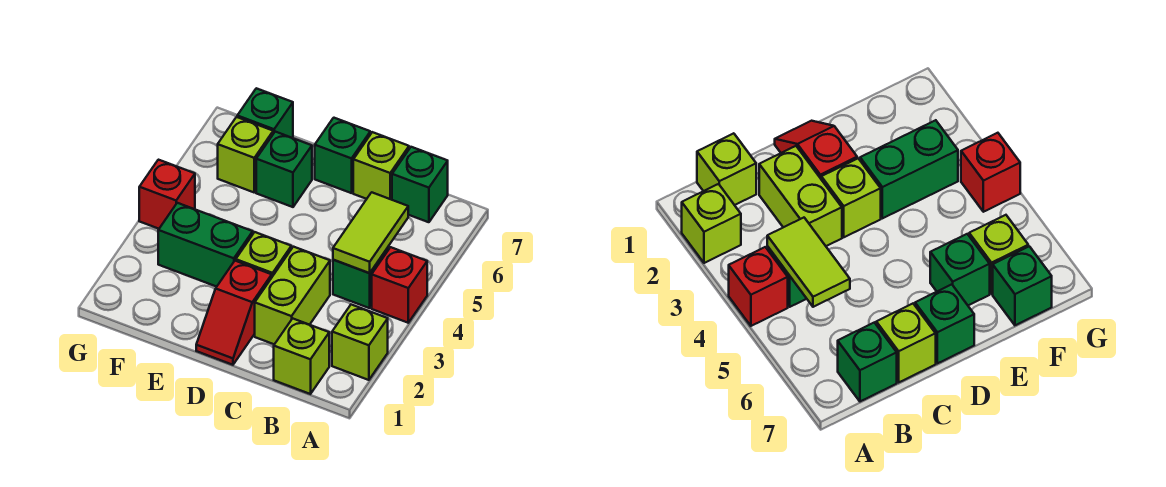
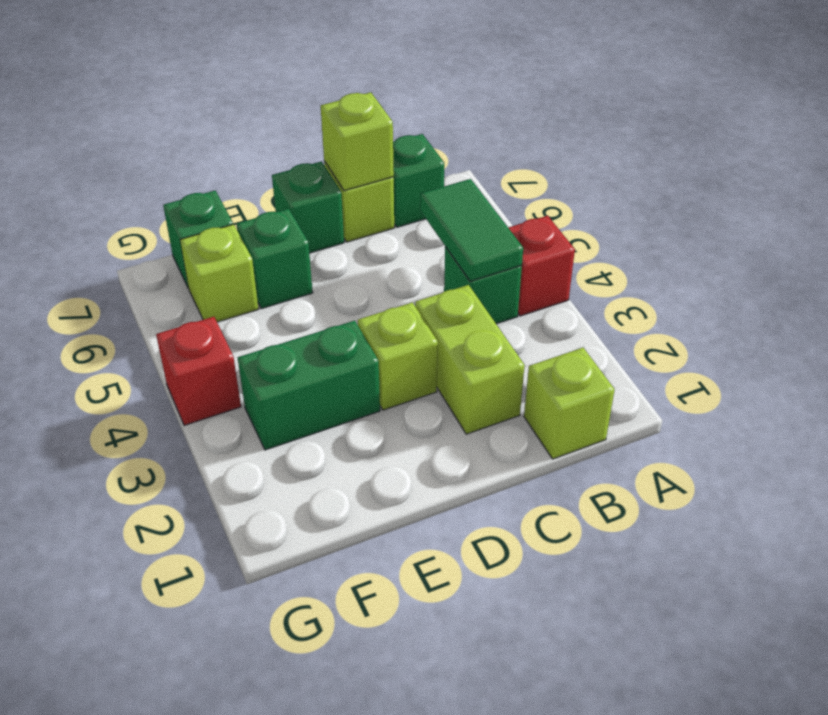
lime brick A2 level 1 -> lime brick C7 level 2
lime tile B4:B5 level 2 -> green tile B4:B5 level 2
red slope D1:D2 level 1 top 2 -> none

